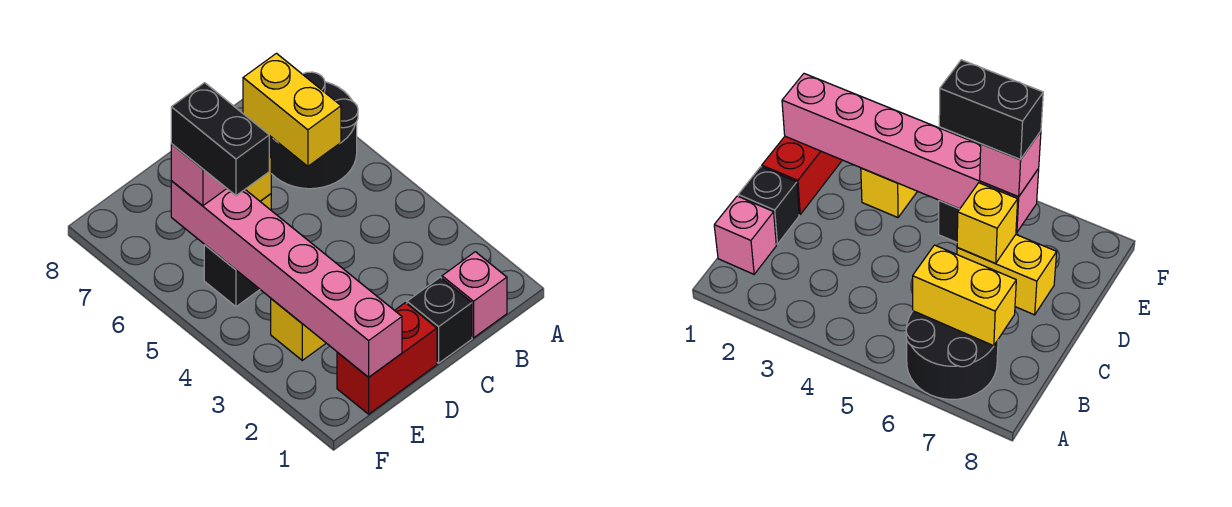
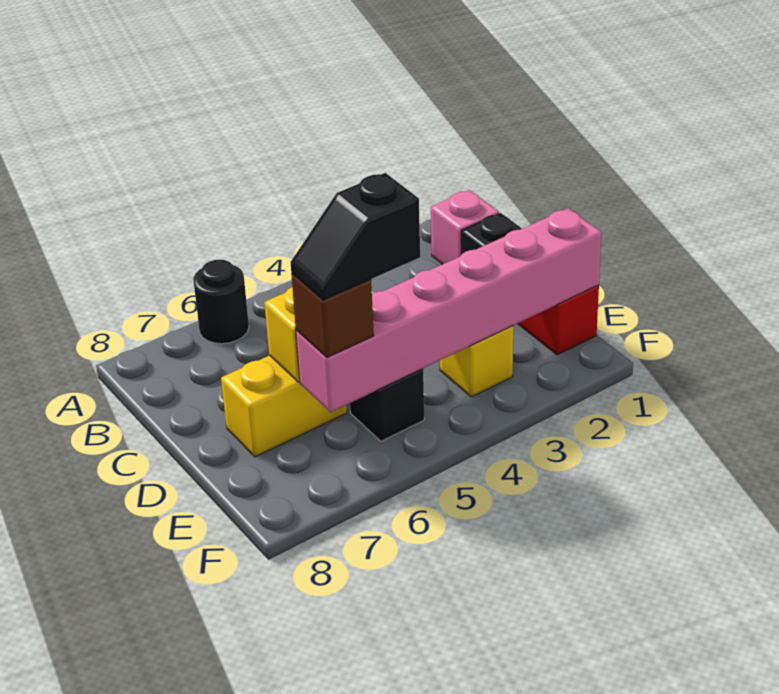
black round brick A6:B7 level 1 -> black round brick A6 level 1
yellow brick B6:B7 level 2 -> none
black brick E5:E6 level 4 -> black slope E5:E6 level 4 top 5
pink brick E6 level 3 -> brown brick E6 level 3

